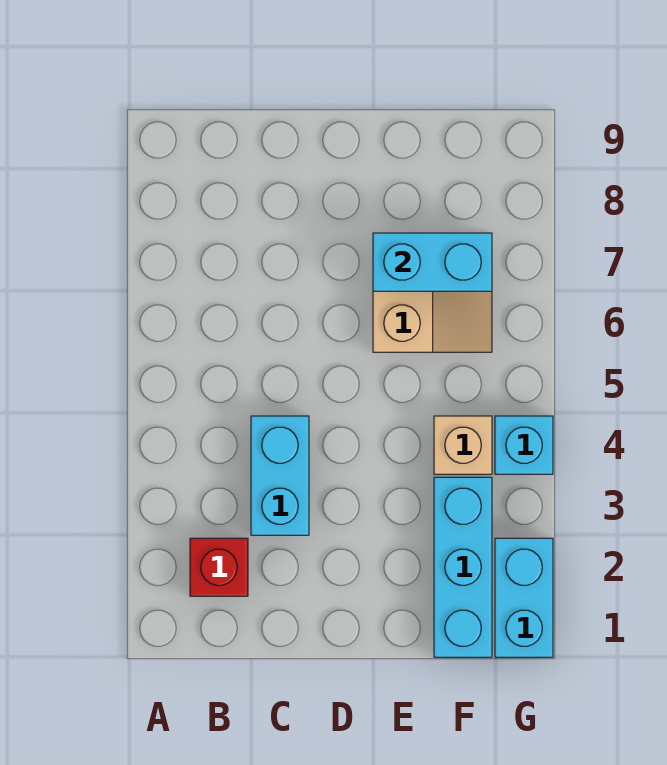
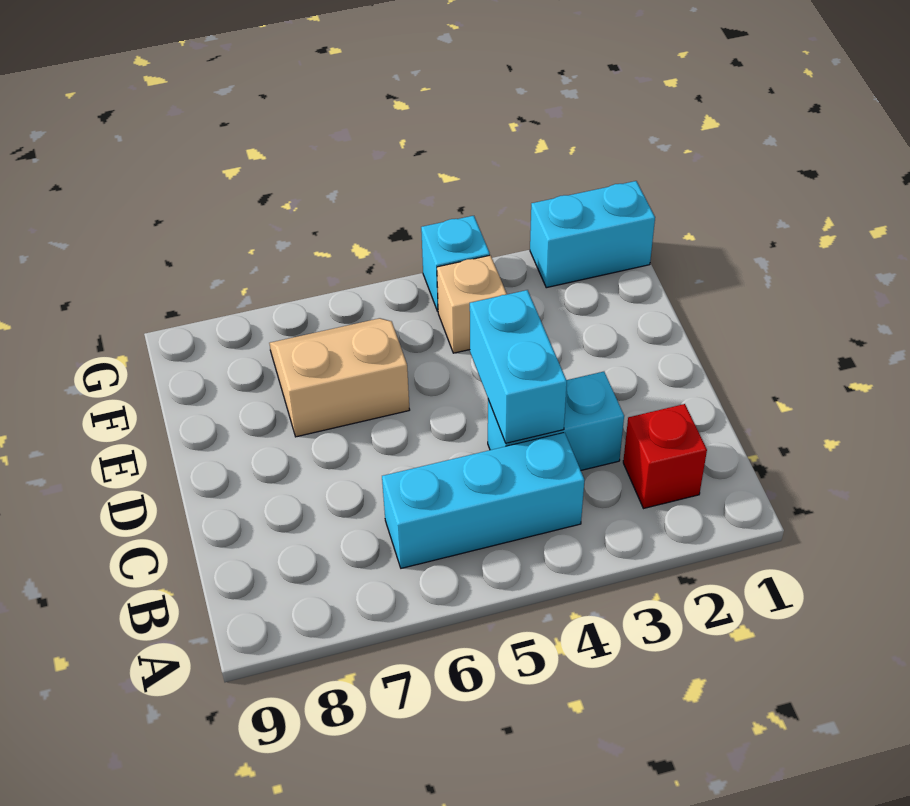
cyan brick E7:F7 level 2 -> cyan brick C4:D4 level 2
cyan brick F1:F3 level 1 -> cyan brick B4:B6 level 1

